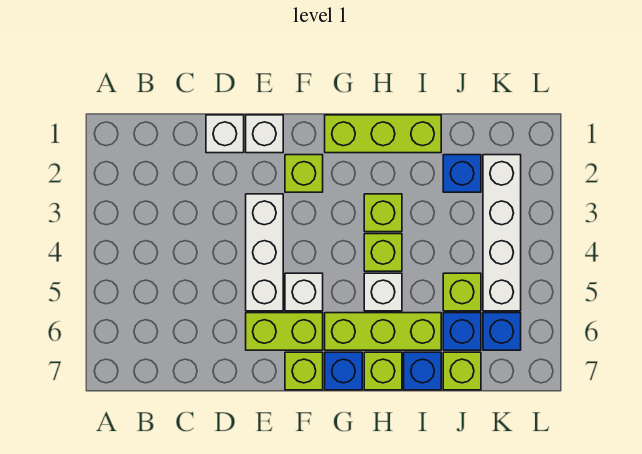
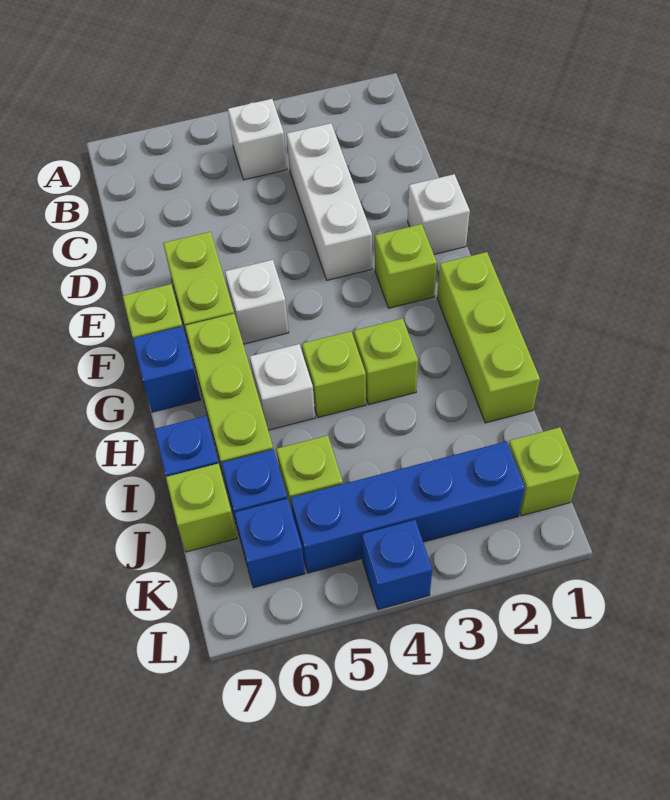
white brick D1 level 1 -> white brick B4 level 1
white brick E3:E5 level 1 -> white brick C3:E3 level 1
lime brick H7 level 1 -> lime brick K1 level 1
blue brick J2 level 1 -> blue brick L4 level 1
white brick K2:K5 level 1 -> blue brick K2:K5 level 1

